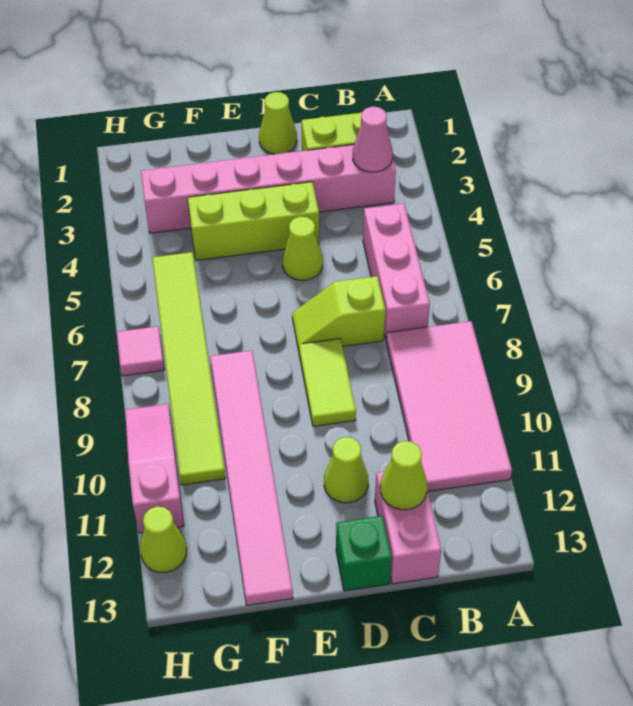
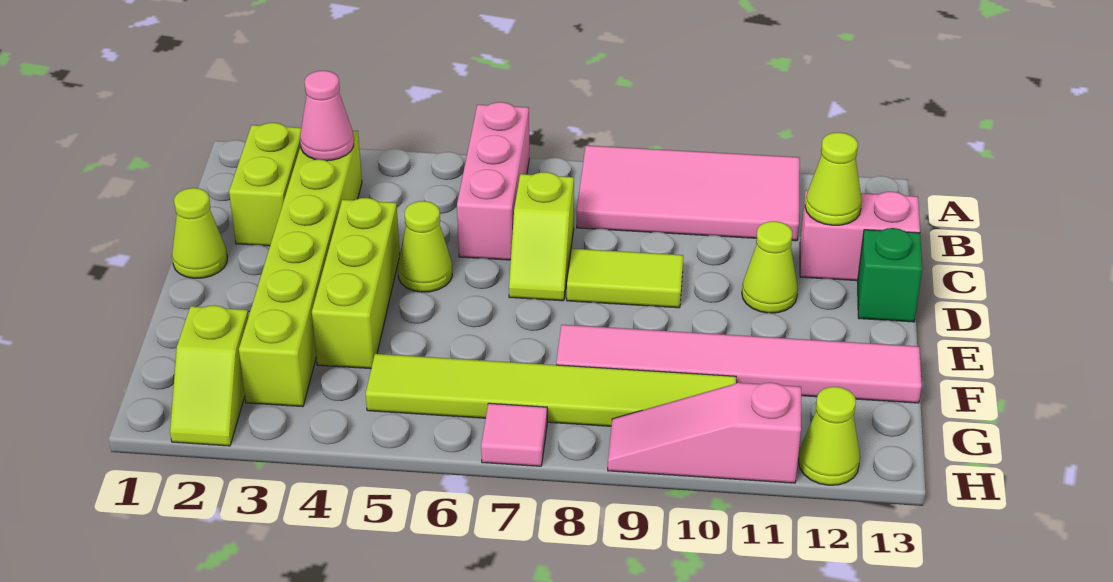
pink brick B3:G3 level 1 -> lime brick B3:G3 level 1
pink brick B5:B7 level 1 -> pink brick A6:C6 level 1
none -> lime slope G2:H2 level 1 top G

